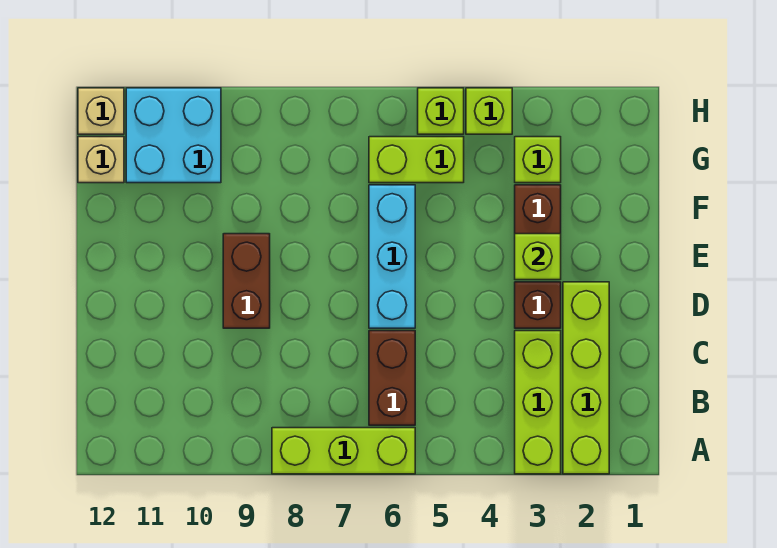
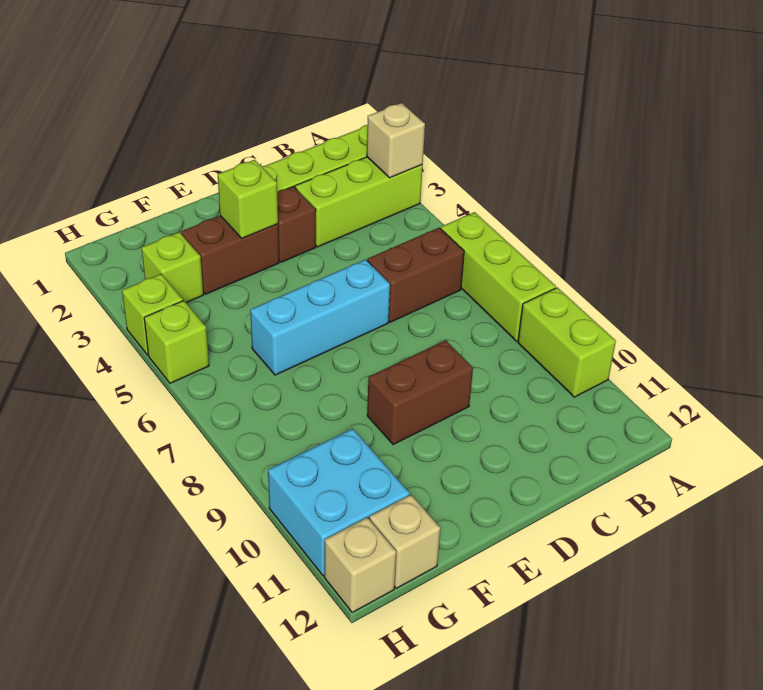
none -> tan brick A3 level 2
lime brick G5:G6 level 1 -> lime brick A9:A10 level 1

